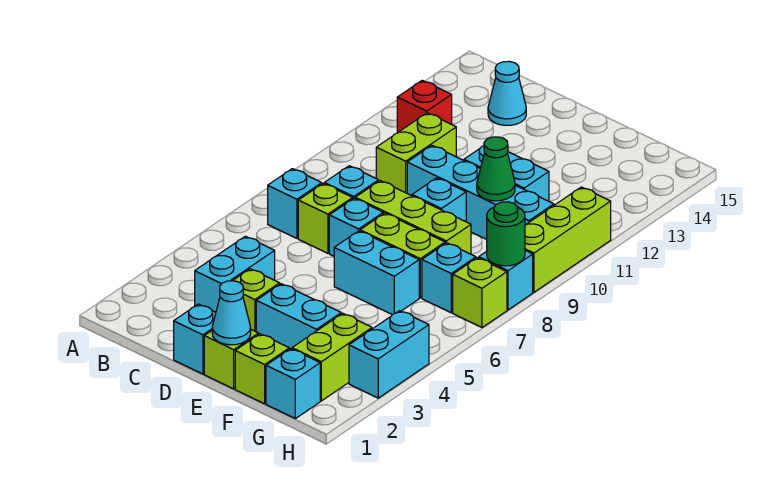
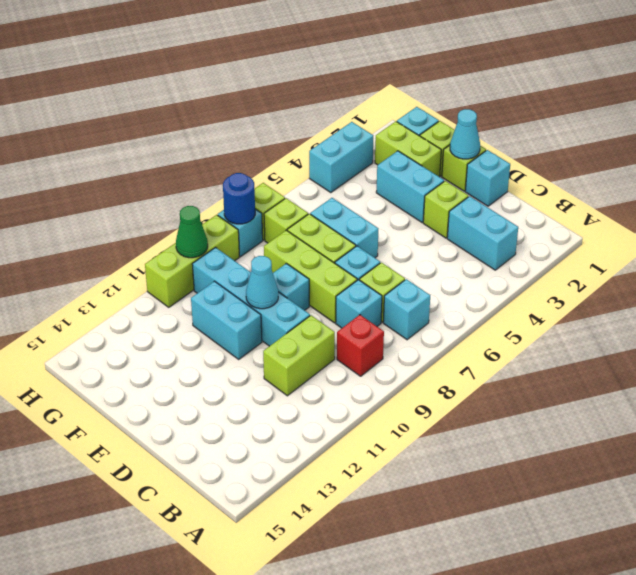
red brick B12 level 1 -> red brick B9 level 1
cyan brick C3:C4 level 1 -> cyan brick B3:C3 level 1
cyan cone C14 level 1 -> cyan cone E10 level 2
green cone F10 level 2 -> green cone H10 level 2
lime brick G2:G3 level 1 -> lime brick F2:G2 level 1
cyan brick G7 level 1 -> lime brick G7 level 1
green round brick H8 level 2 -> blue round brick H8 level 2

